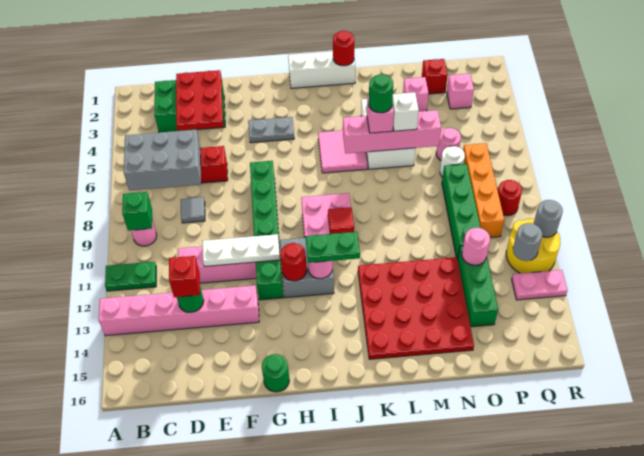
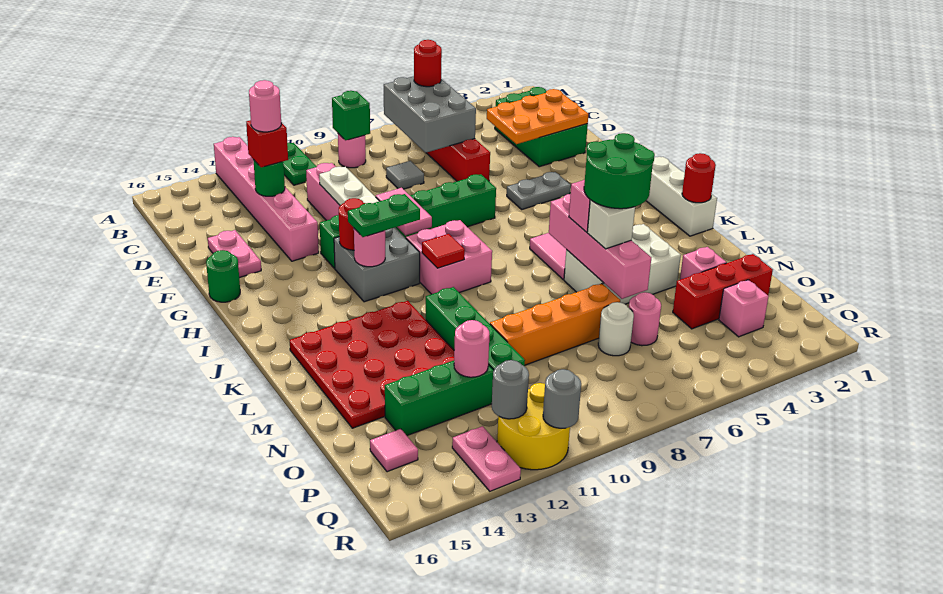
red plate D2:E4 level 2 -> orange plate D2:E4 level 2
none -> pink round brick D13 level 4
none -> pink plate E15:F15 level 1
grey plate G4:H4 level 1 -> grey plate G4:G5 level 1
none -> pink tile G10:H10 level 2
green plate I12:J12 level 3 -> green plate I11:I12 level 3
green round brick L6 level 4 -> green round brick L5:M6 level 4
red brick O2 level 1 -> red brick O2:O4 level 1
green brick O8:O11 level 1 -> green brick L11:O11 level 1
orange brick P7:P10 level 1 -> orange brick N7:N10 level 1
none -> pink tile P15 level 1
red round brick Q9 level 1 -> red round brick B6 level 3

